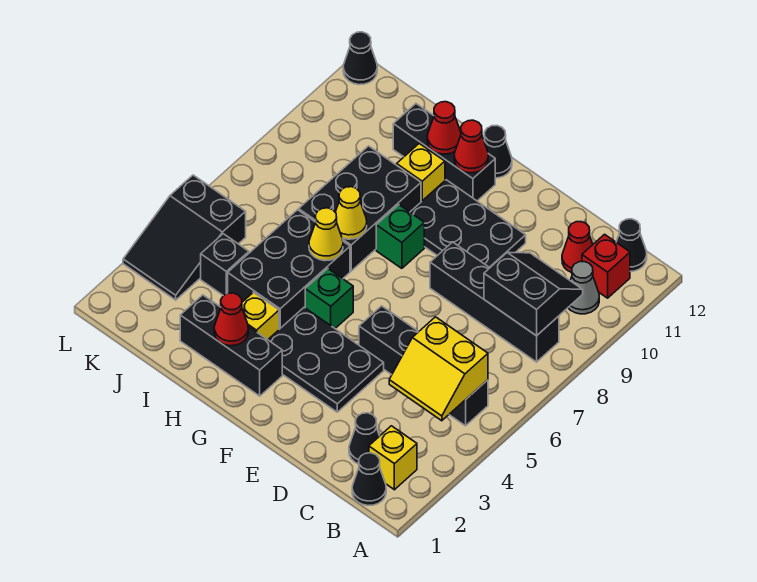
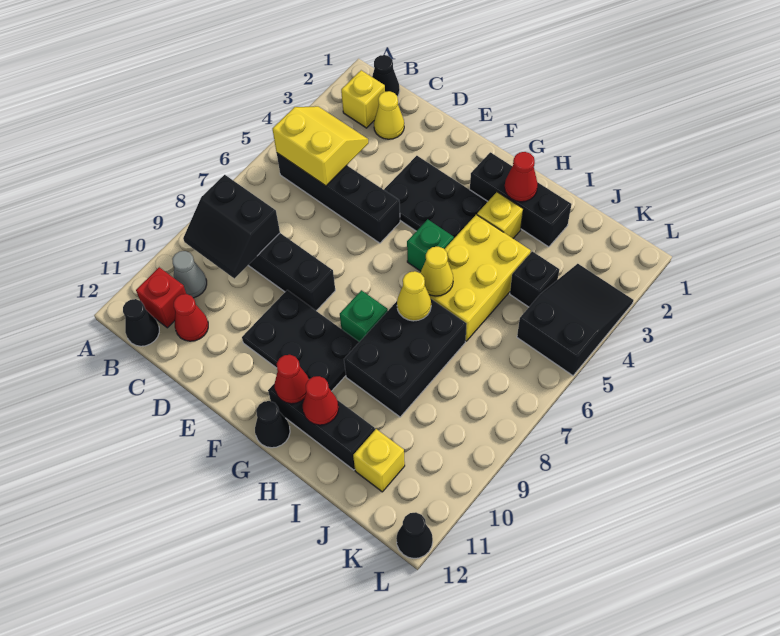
black cone C2 level 1 -> yellow cone C2 level 1
black brick H4:I6 level 1 -> yellow brick H4:I6 level 1
yellow brick H10 level 1 -> yellow brick J11 level 1

